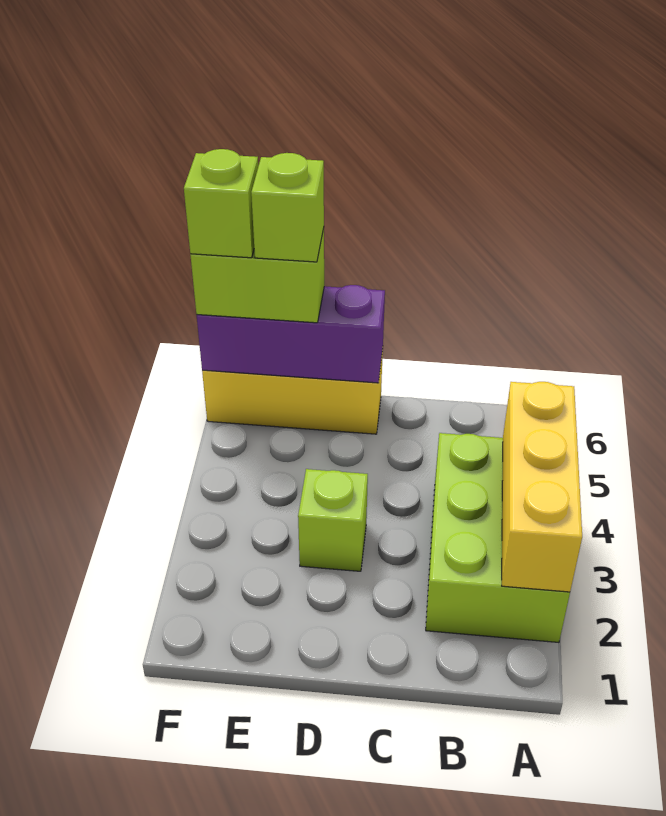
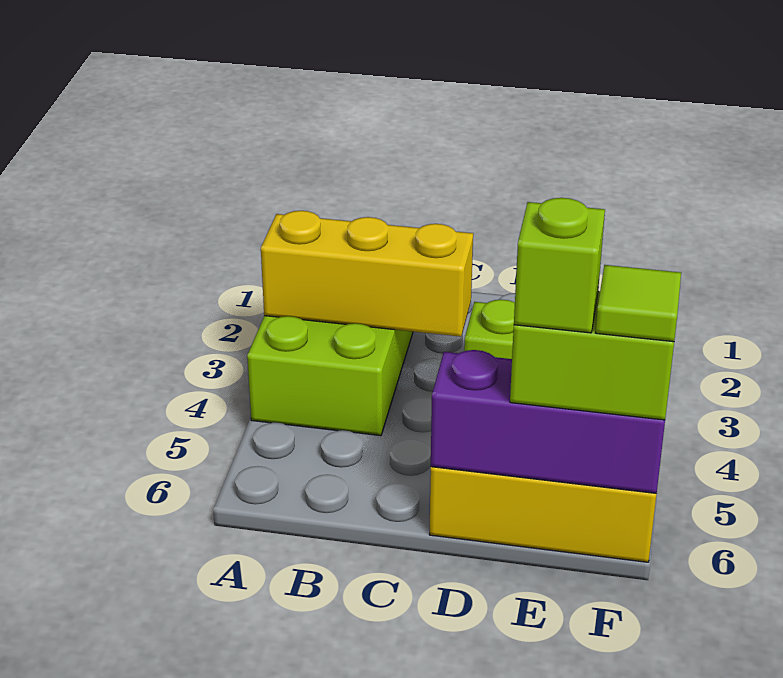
yellow brick A2:A4 level 2 -> yellow brick A3:C3 level 2
lime brick F6 level 4 -> lime tile F6 level 4

